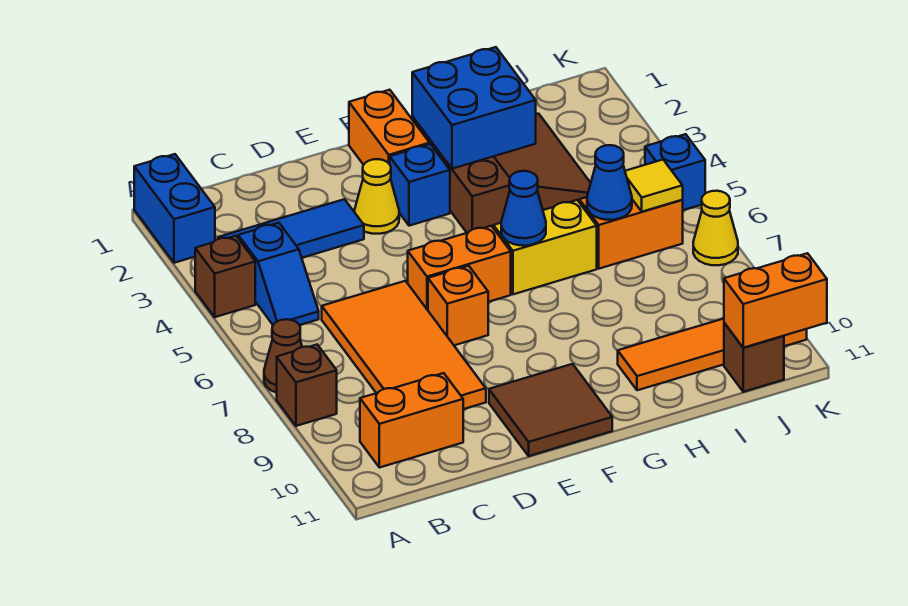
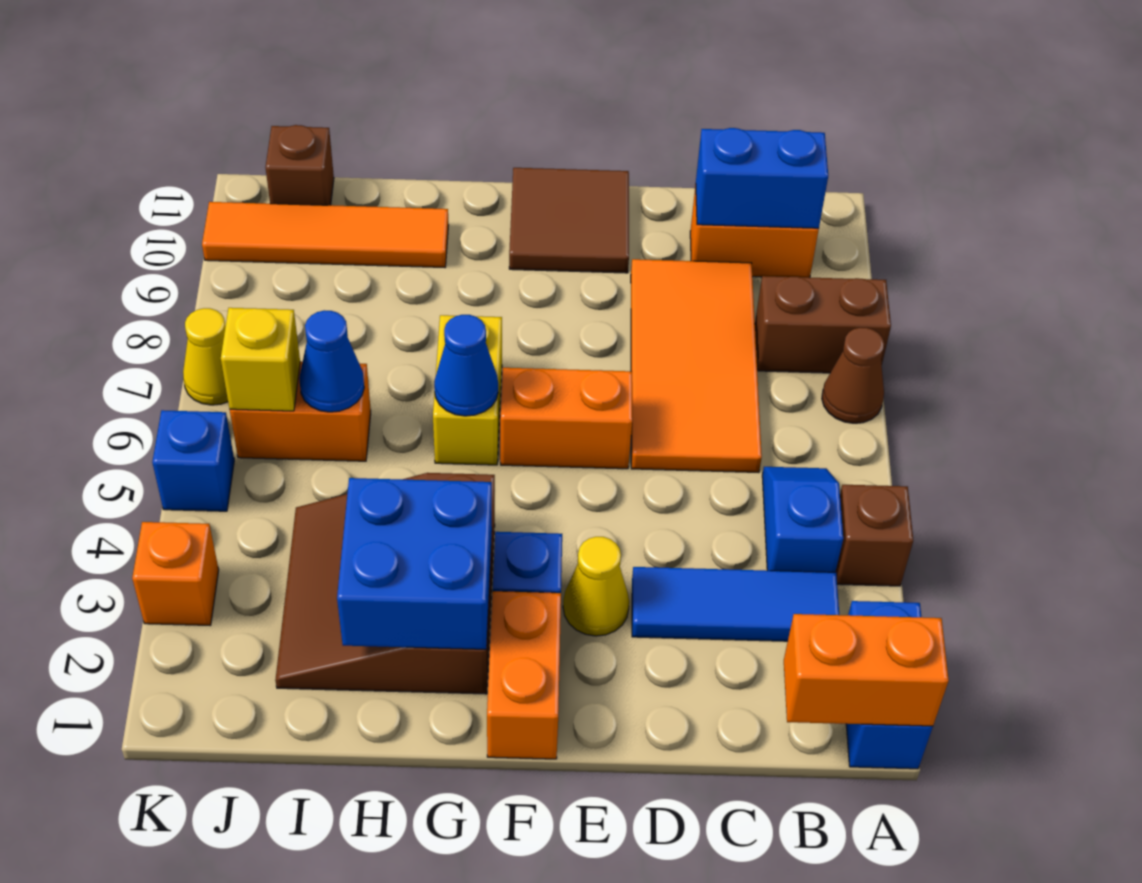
brown brick A8 level 1 -> brown brick A8:B8 level 1
none -> blue brick B10:C10 level 2
orange brick E7 level 1 -> orange brick K3 level 1
yellow brick G6:H6 level 1 -> yellow brick G6:G7 level 1
yellow tile J6 level 2 -> yellow brick J6 level 2
orange brick J11:K11 level 2 -> orange brick A1:B1 level 2

